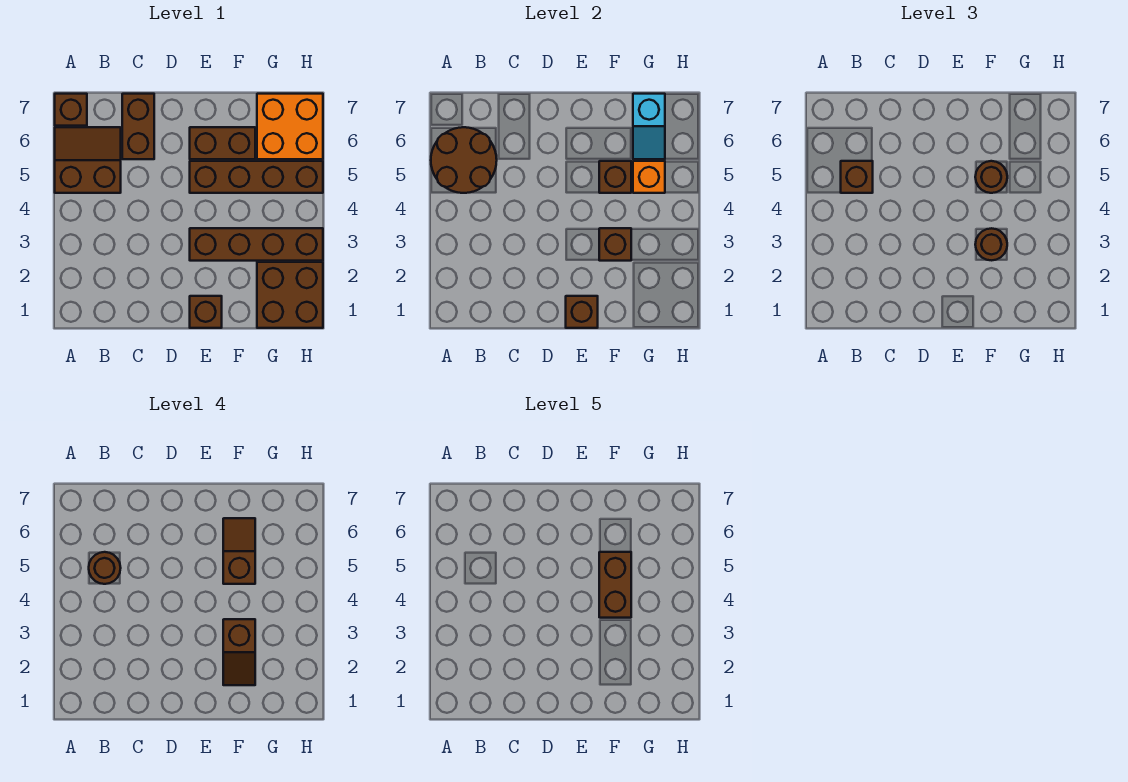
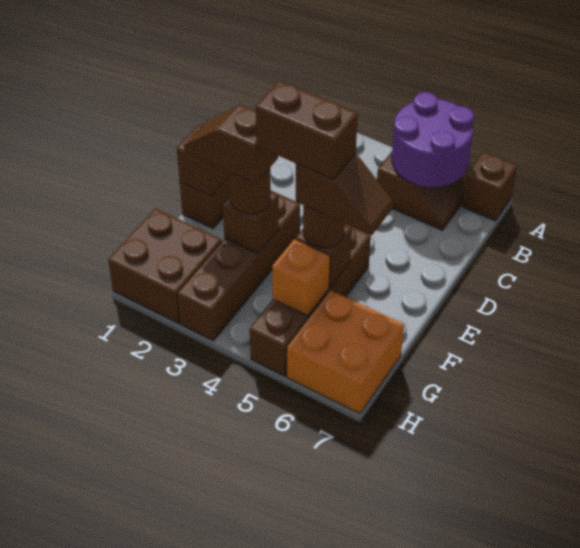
brown round brick A5:B6 level 2 -> purple round brick A5:B6 level 2
brown brick B5 level 3 -> none
brown round brick B5 level 4 -> none
brown brick C6:C7 level 1 -> none
brown brick E6:F6 level 1 -> none
cyan slope G6:G7 level 2 top 7 -> none

